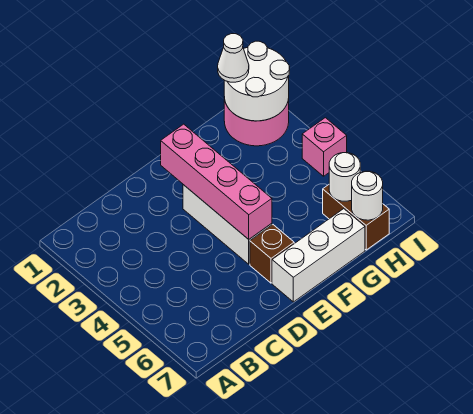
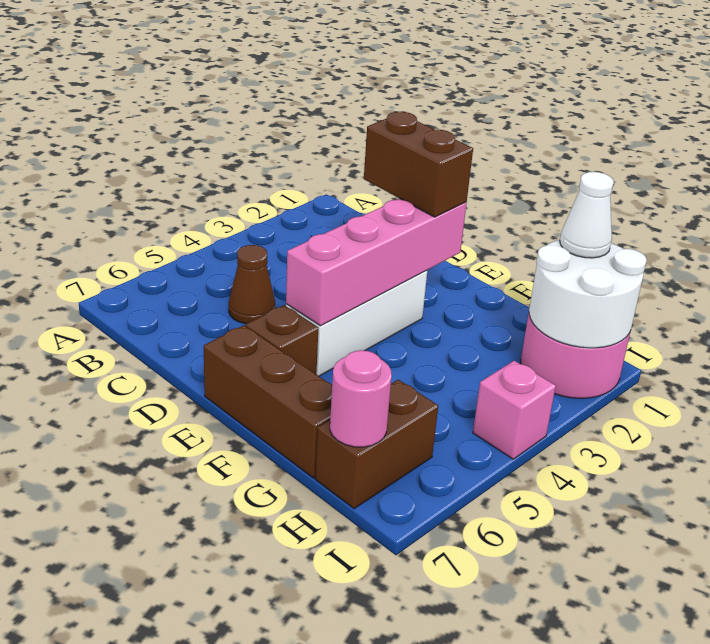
none -> brown cone C5 level 1
none -> brown brick D2:E2 level 3
white brick E7:G7 level 1 -> brown brick E7:G7 level 1
white round brick H6 level 2 -> none
white round brick H7 level 2 -> pink round brick H7 level 2

